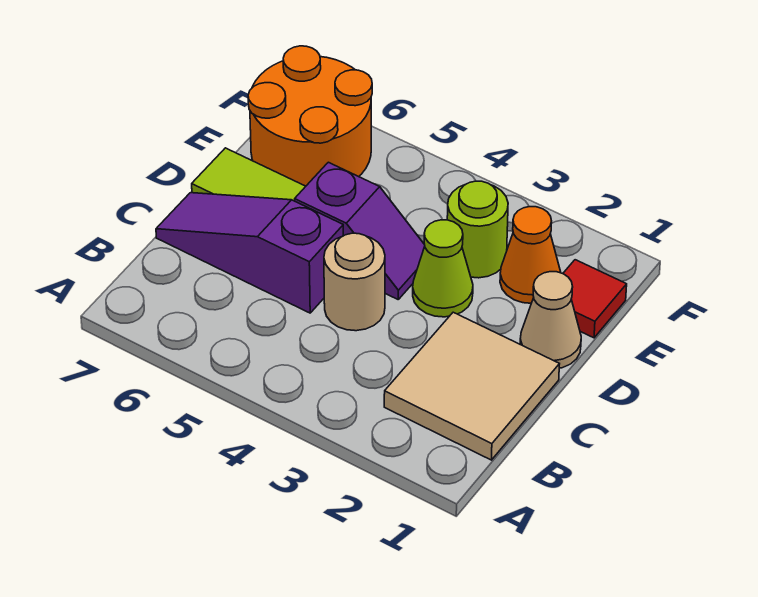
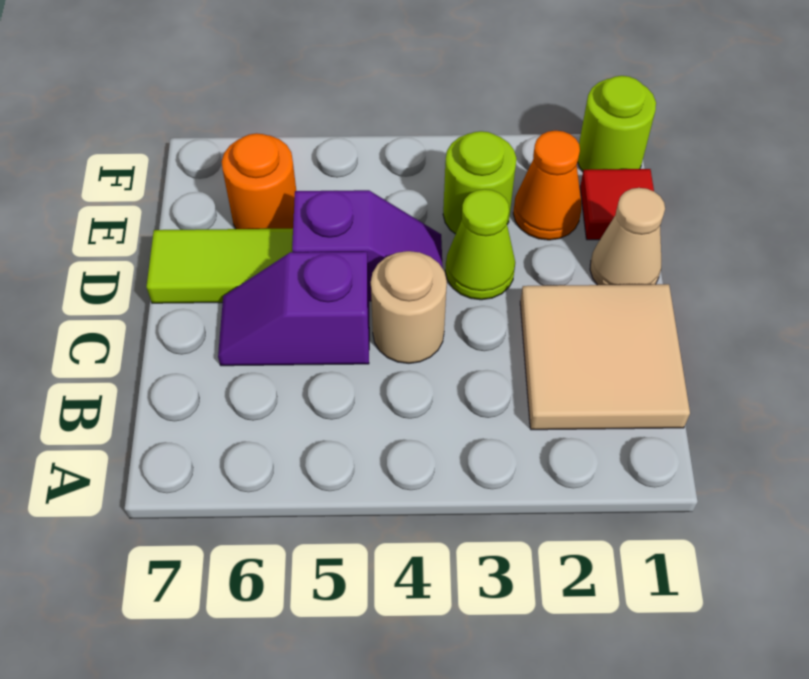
purple slope C5:C7 level 1 top 5 -> purple slope C5:C6 level 1 top 5
orange round brick E6:F7 level 1 -> orange round brick E6 level 1
none -> lime round brick F1 level 1

